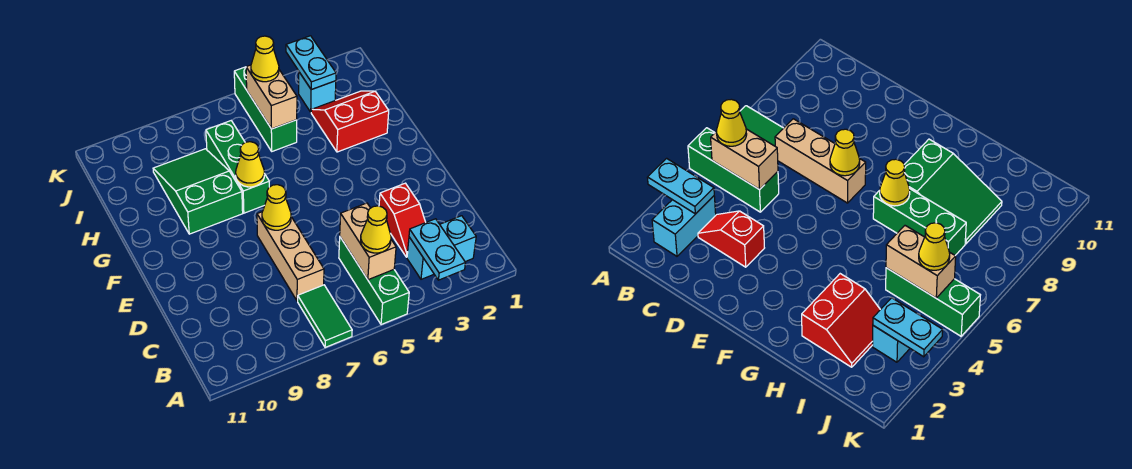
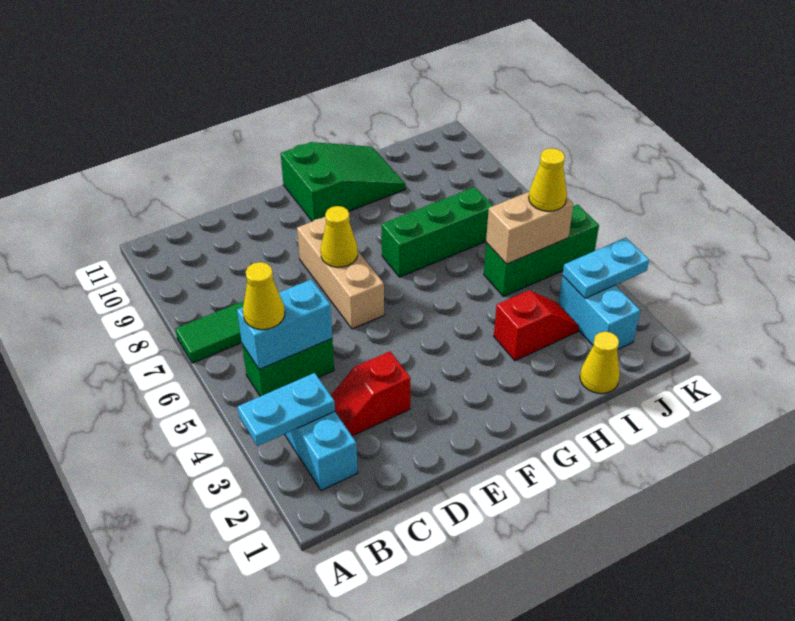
green brick A5:C5 level 1 -> green brick B5:C5 level 1
tan brick B5:C5 level 2 -> cyan brick B5:C5 level 2
tan brick C7:E7 level 1 -> tan brick E6:E8 level 1
yellow cone G7 level 2 -> yellow cone I1 level 1
green slope G8:I9 level 1 top G -> green slope F10:H11 level 1 top F
red slope H2:I3 level 1 top H -> red slope H3:I3 level 1 top H
cyan brick J3 level 1 -> cyan brick J2:J3 level 1

